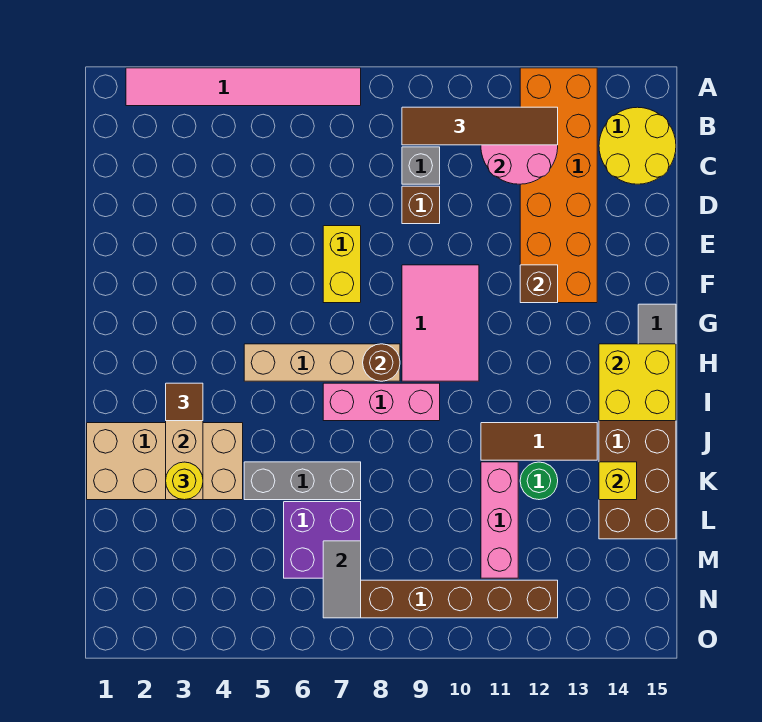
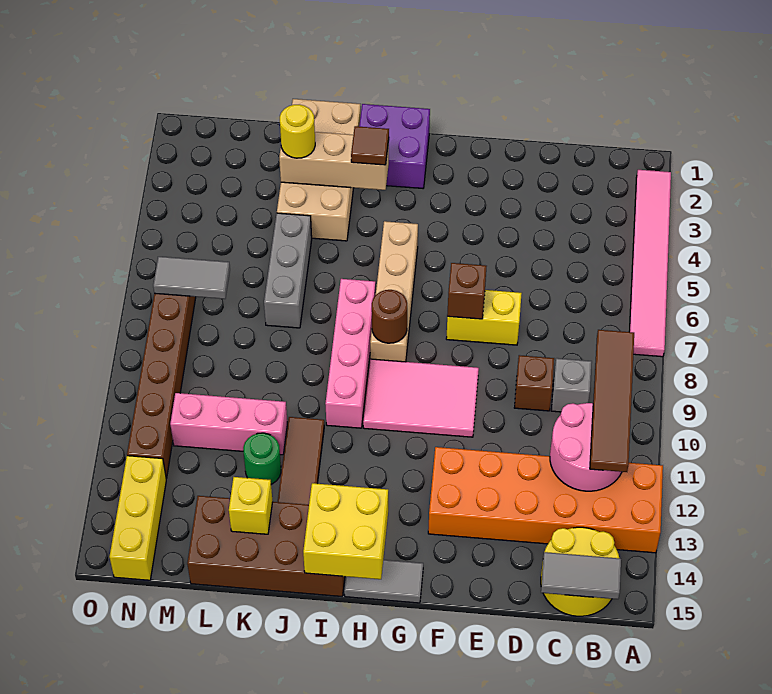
none -> grey tile B15:C15 level 2
brown brick F12 level 2 -> brown brick F7 level 2
pink brick I7:I9 level 1 -> pink brick I7:I10 level 1
purple brick L6:M7 level 1 -> purple brick H1:I2 level 1
none -> yellow brick N13:N15 level 1

